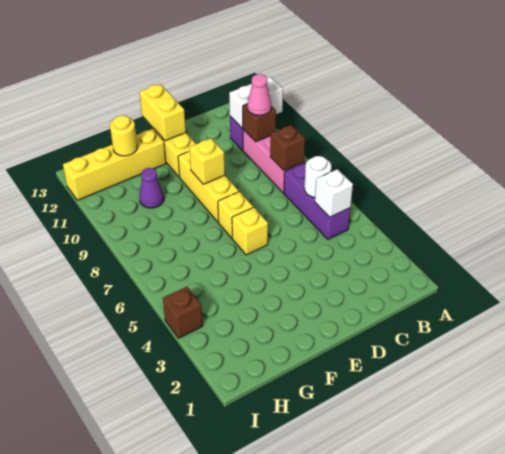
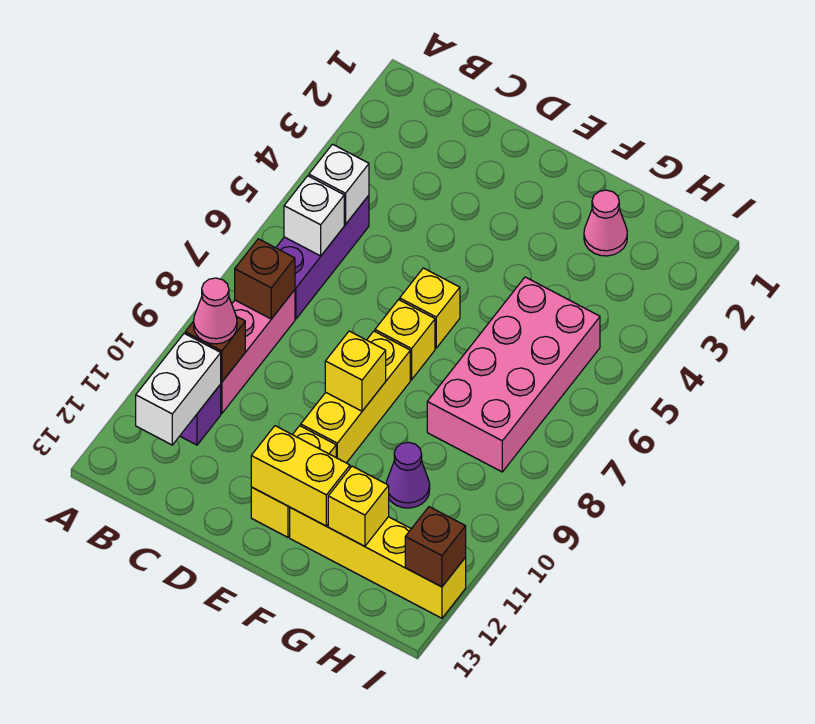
white brick A11:B11 level 2 -> white brick B11:B12 level 2
white round brick B6 level 2 -> white brick B6 level 2
yellow brick E12:E13 level 2 -> yellow brick E12:F12 level 2
none -> pink cone G2 level 1
none -> pink brick G5:H8 level 1
yellow round brick G12 level 2 -> yellow brick G12 level 2
brown brick I4 level 1 -> brown brick I12 level 2

